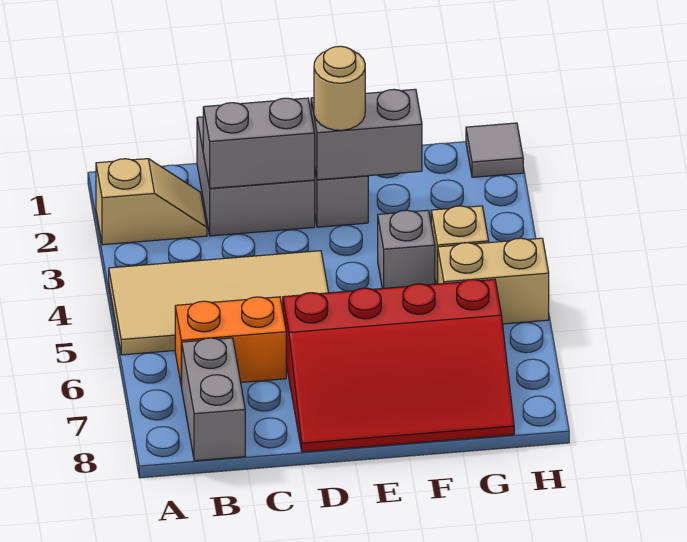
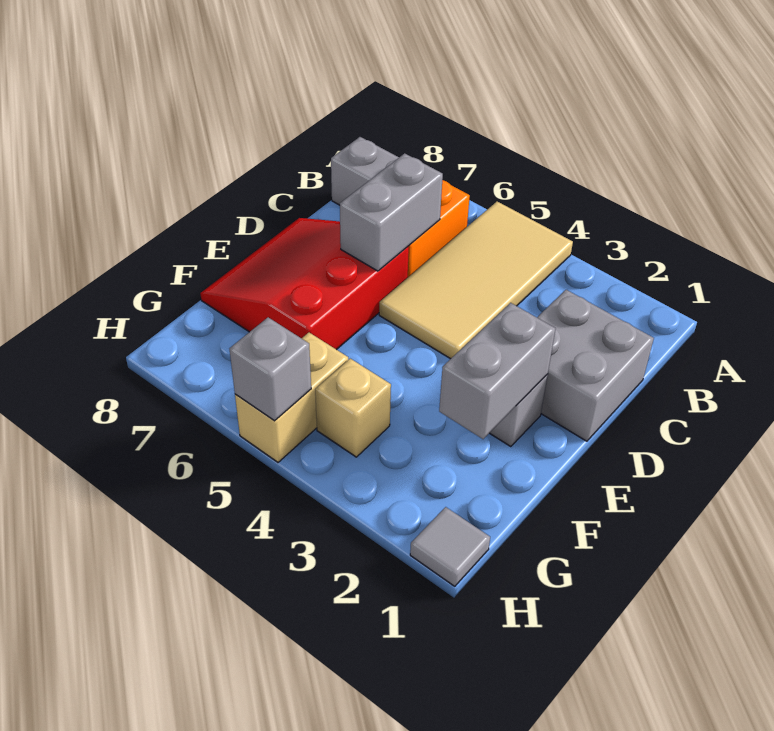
tan slope A2:B2 level 1 top A -> none
grey brick C2:D2 level 2 -> grey brick C6:D6 level 2
red slope D6:G8 level 1 top 6 -> red slope D6:F8 level 1 top 6
tan round brick E2 level 3 -> none
grey brick F4 level 1 -> grey brick H5 level 2

